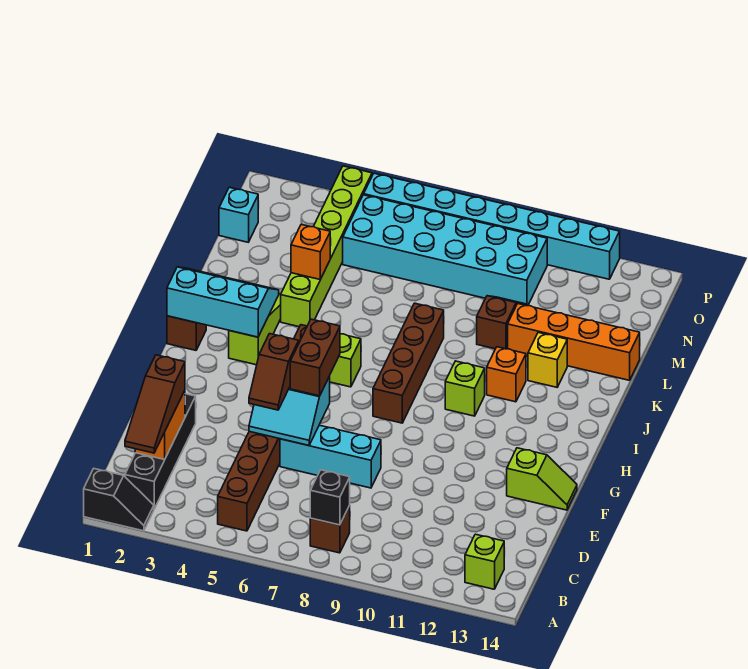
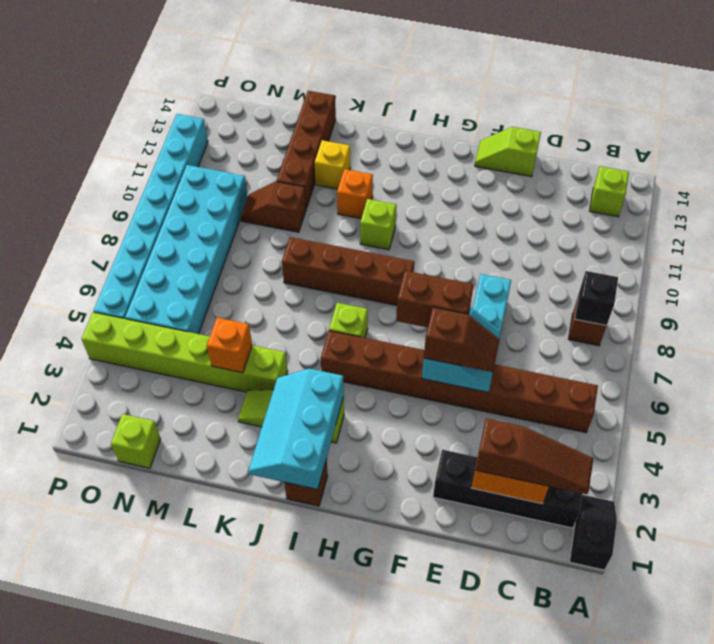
lime slope F13:F14 level 1 top 13 -> lime slope E14:F14 level 1 top E
orange brick L11:L14 level 1 -> brown brick L11:L14 level 1
cyan brick N1 level 1 -> lime brick N1 level 1

